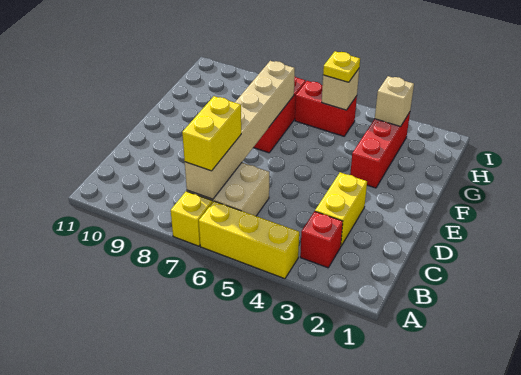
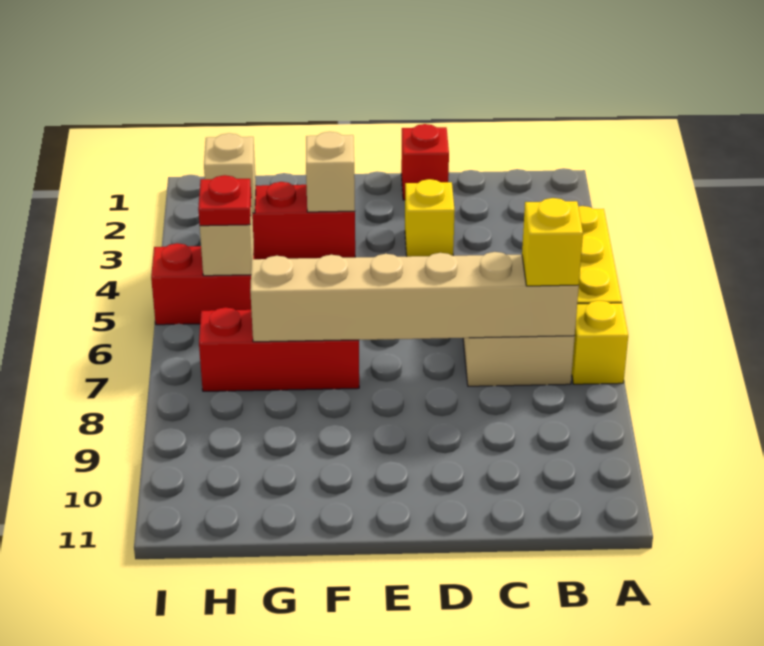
red brick B3 level 1 -> red brick D1 level 1
yellow brick B7:C7 level 3 -> yellow brick B7 level 3
yellow brick C3:D3 level 1 -> yellow brick D3 level 1
none -> tan brick F3 level 2
red brick H5:H6 level 1 -> red brick H5:I5 level 1
yellow plate H5 level 3 -> red plate H5 level 3

